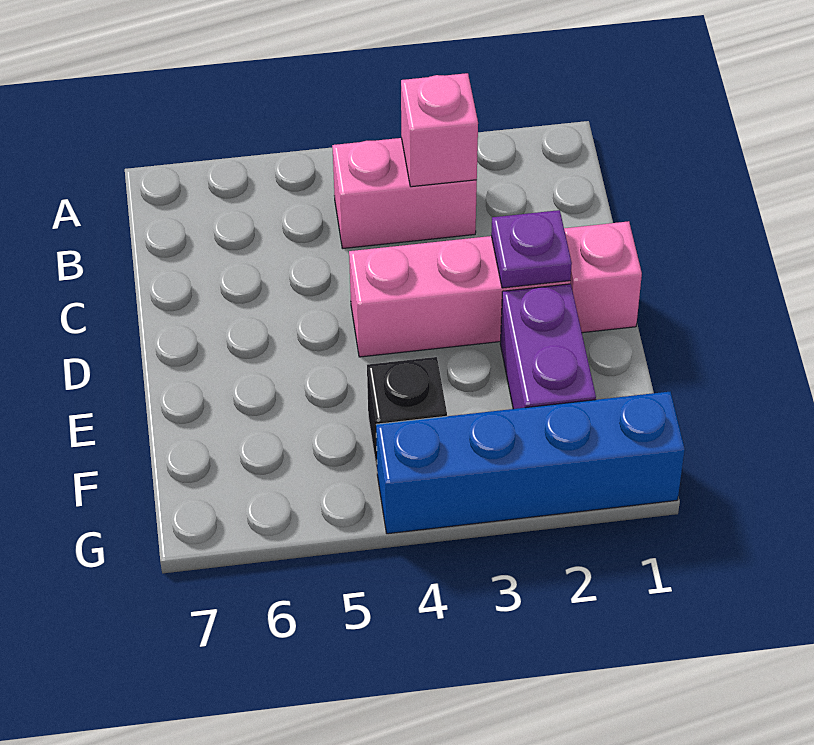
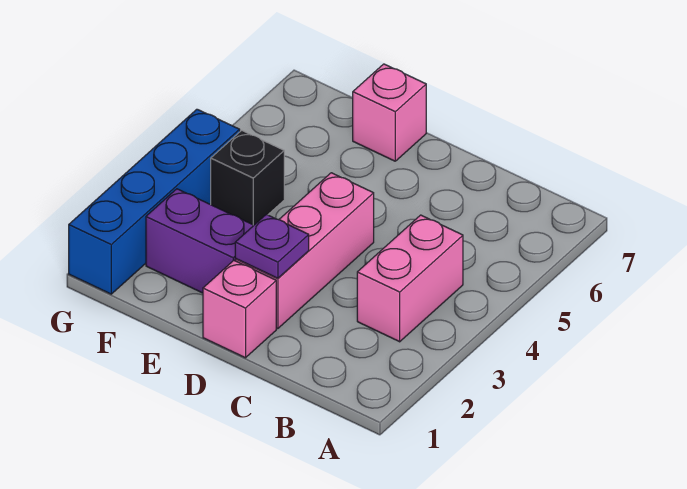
pink brick B3 level 2 -> pink brick E7 level 1

